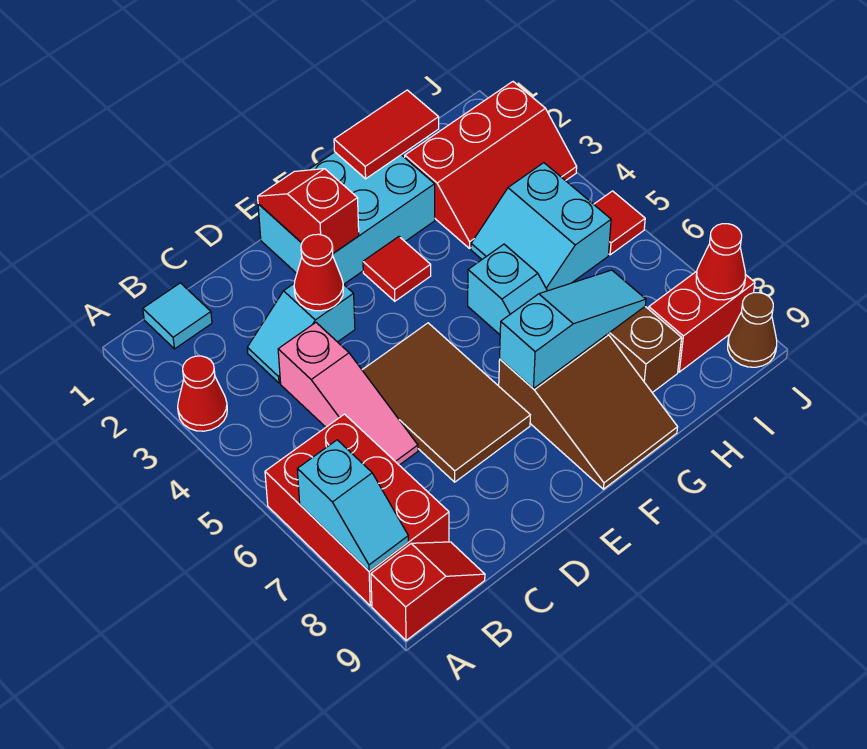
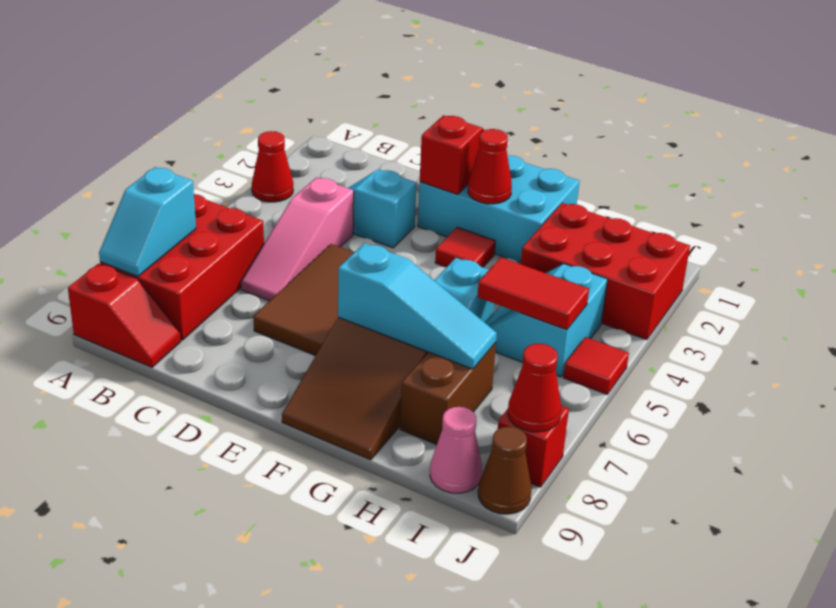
cyan tile B1 level 1 -> none
red cone D3 level 2 -> red cone F2 level 2
red tile G1:H1 level 2 -> red tile H5:I5 level 2
red slope H2:J3 level 1 top 2 -> red brick H2:J3 level 1
red brick I8:J8 level 1 -> red brick J8 level 1
none -> pink cone I9 level 1

